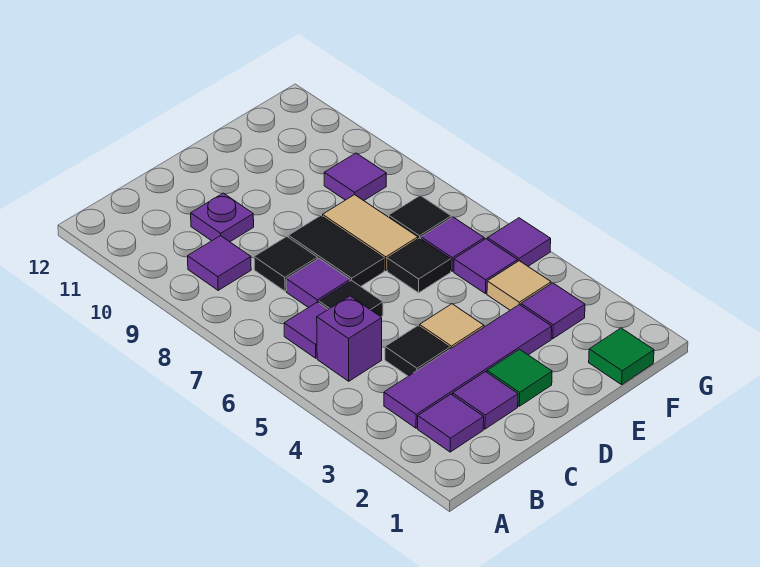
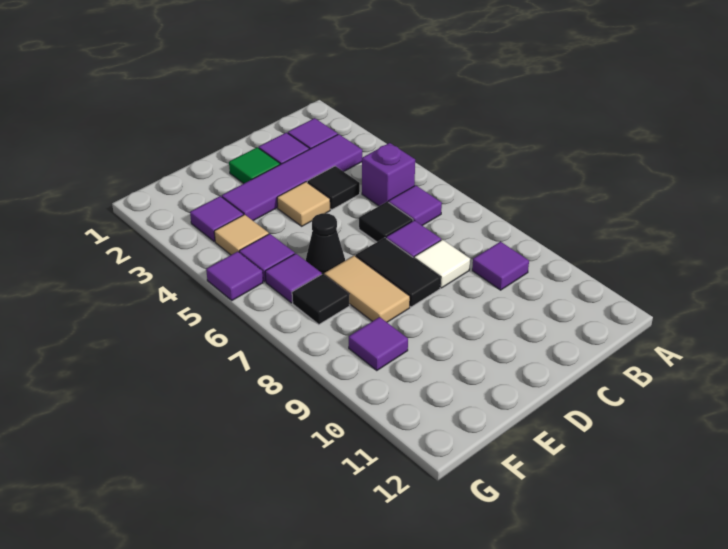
black tile C8 level 1 -> white tile C8 level 1
purple plate C10 level 1 -> none
black tile E6 level 1 -> black cone E6 level 1
green tile F1 level 1 -> none

